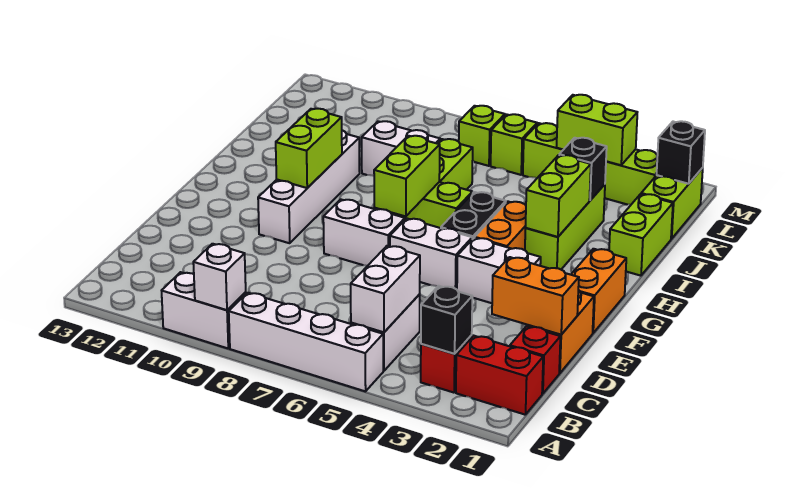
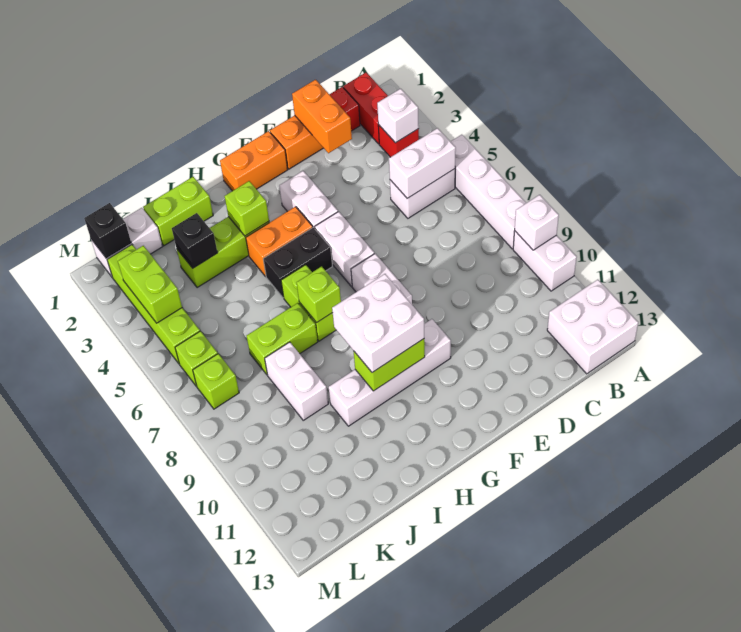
none -> white brick A12:B13 level 1
black brick B3 level 2 -> white brick B3 level 2
lime brick G7:H7 level 2 -> lime brick H7 level 2
none -> white brick G9:H10 level 3
lime brick H3:I3 level 2 -> lime brick H3 level 2
lime brick K1:L1 level 1 -> white brick K1:L1 level 1

